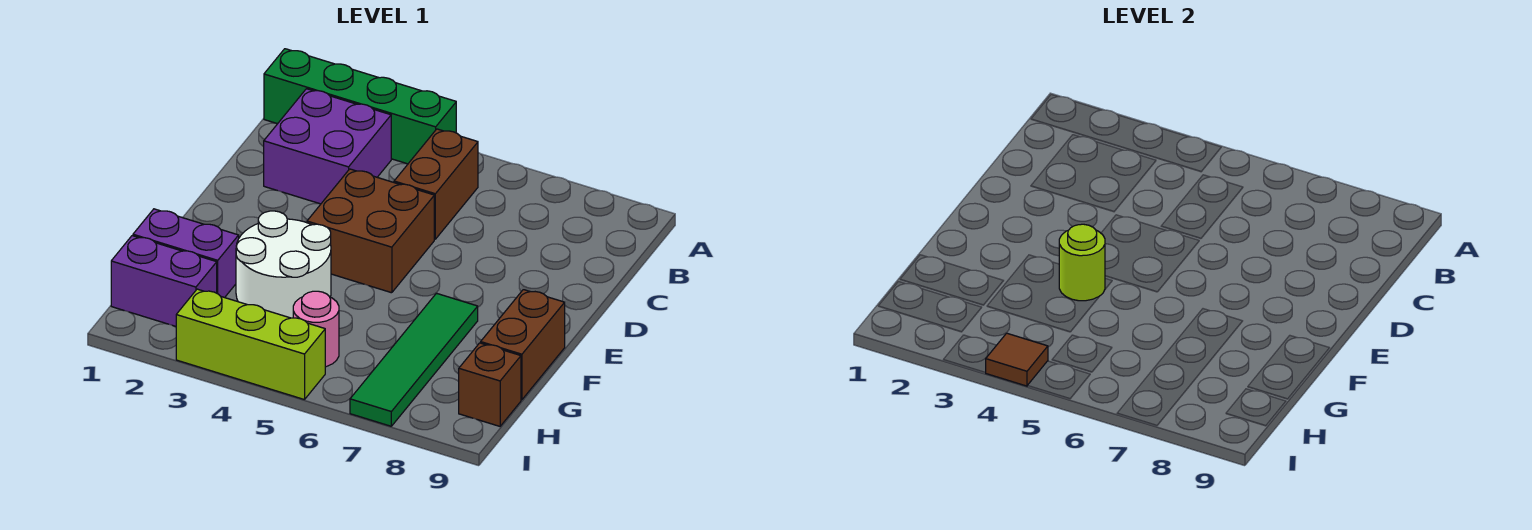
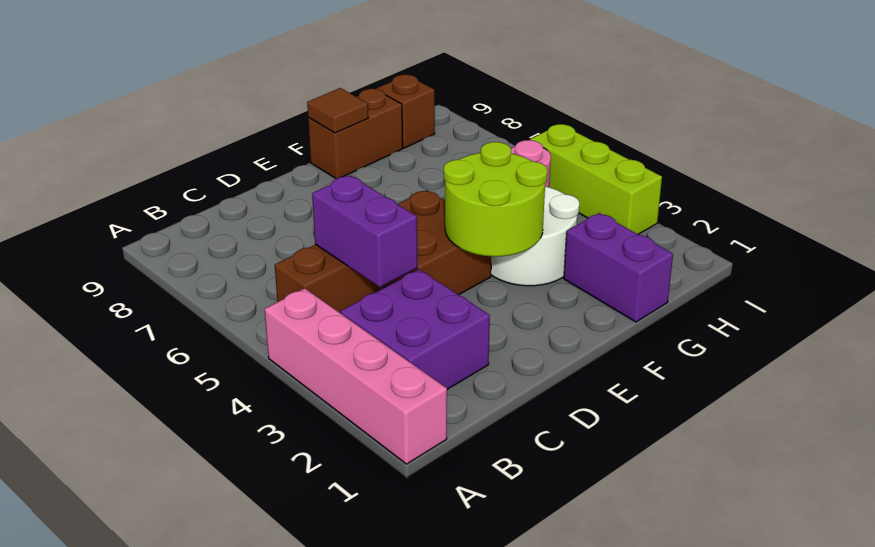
green brick A1:A4 level 1 -> pink brick A1:A4 level 1
lime round brick F4 level 2 -> lime round brick E3:F4 level 2
green tile F7:I7 level 1 -> none
purple brick H1:H2 level 1 -> purple brick C4:C5 level 2
brown tile I4 level 2 -> brown tile F9 level 2

